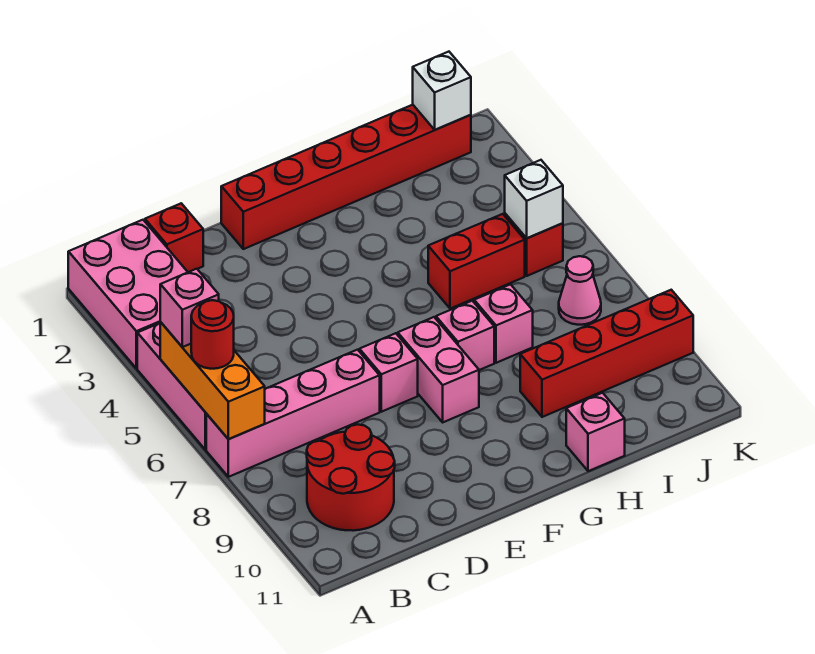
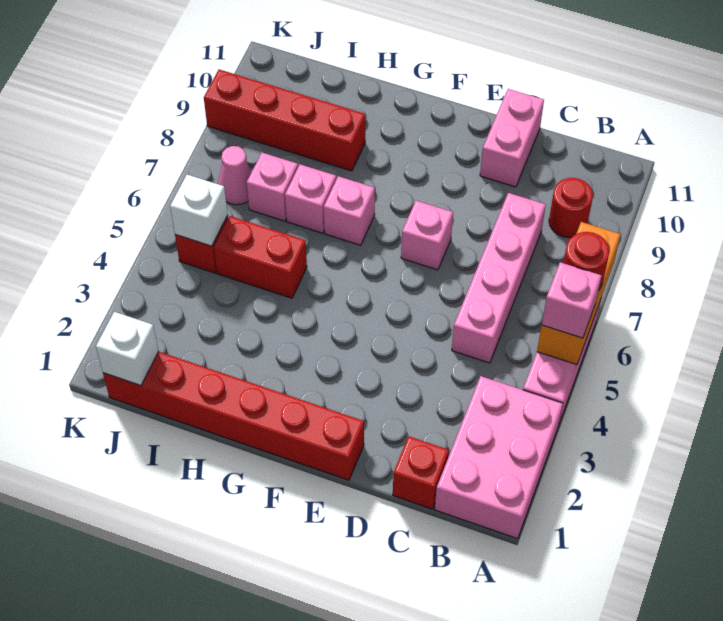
pink brick A7:D7 level 1 -> pink brick C5:C8 level 1
red round brick B9:C10 level 1 -> red round brick B9 level 1
pink brick F7:F8 level 1 -> pink brick D10:D11 level 1
pink brick H11 level 1 -> pink brick I7 level 1

